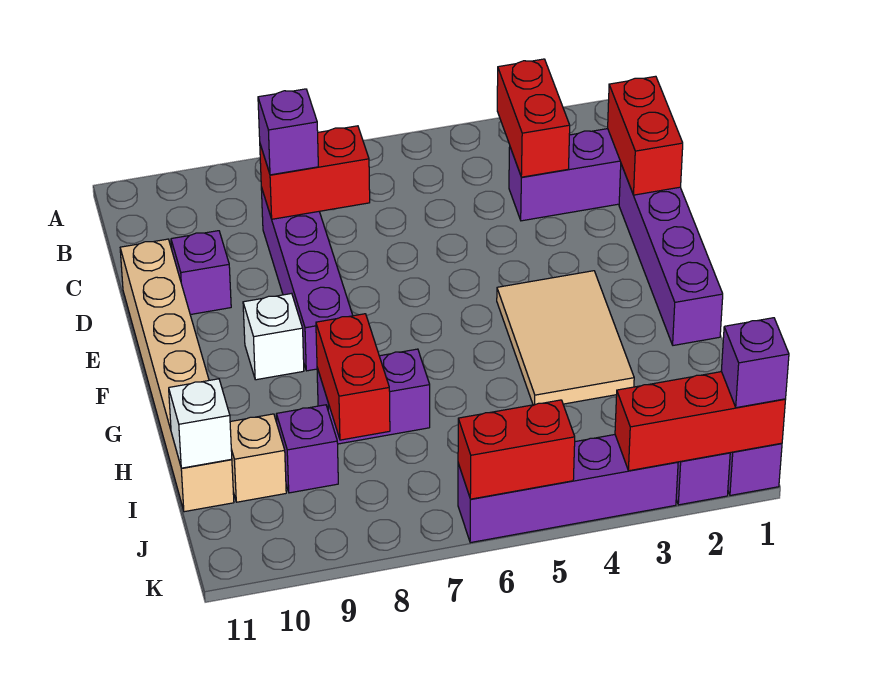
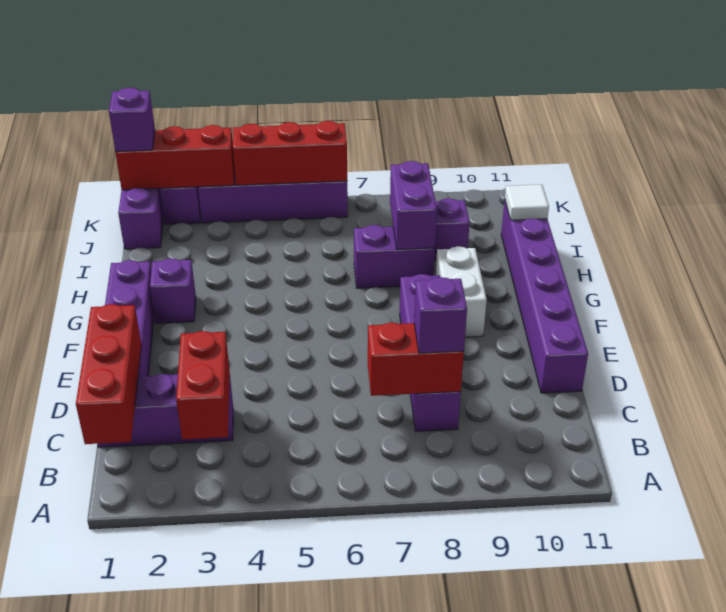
red brick C1:D1 level 2 -> red brick B1:D1 level 2
purple brick D10 level 1 -> purple brick G2 level 1
tan brick D11:I11 level 1 -> purple brick D11:I11 level 1
tan tile F3:H4 level 1 -> none
white brick F9 level 1 -> white brick F9:G9 level 1
red brick H8:I8 level 2 -> purple brick H8:I8 level 2
tan brick I10 level 1 -> none
white brick I11 level 2 -> white tile I11 level 2
red brick K5:K6 level 2 -> red brick K4:K6 level 2

